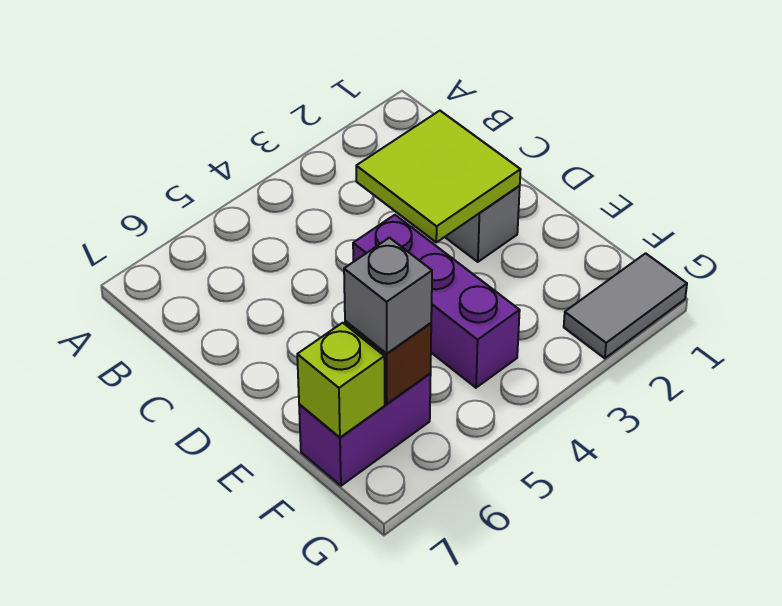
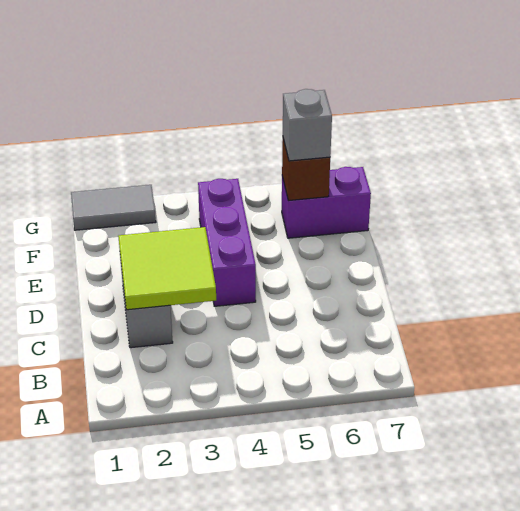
lime brick F7 level 2 -> none

